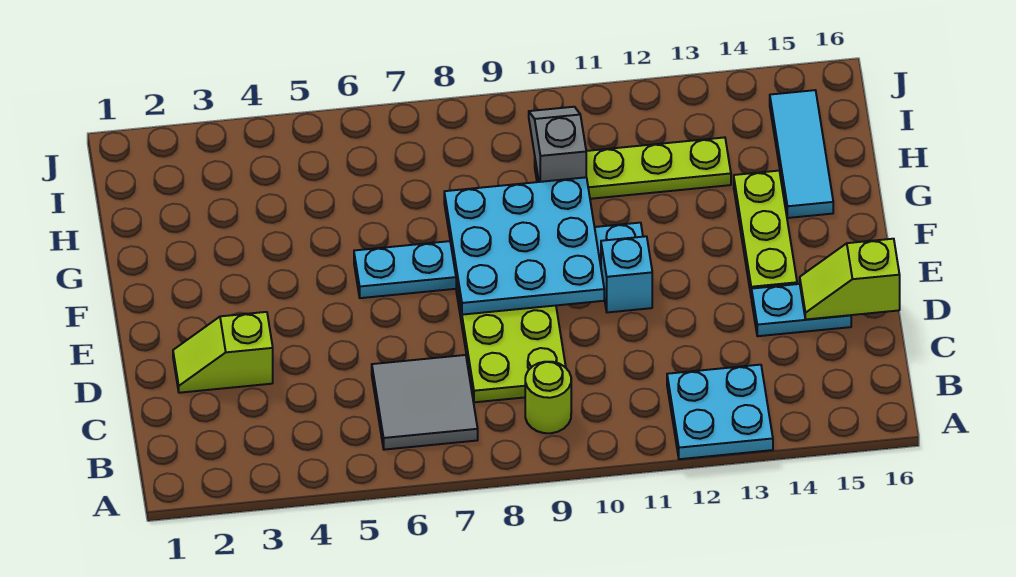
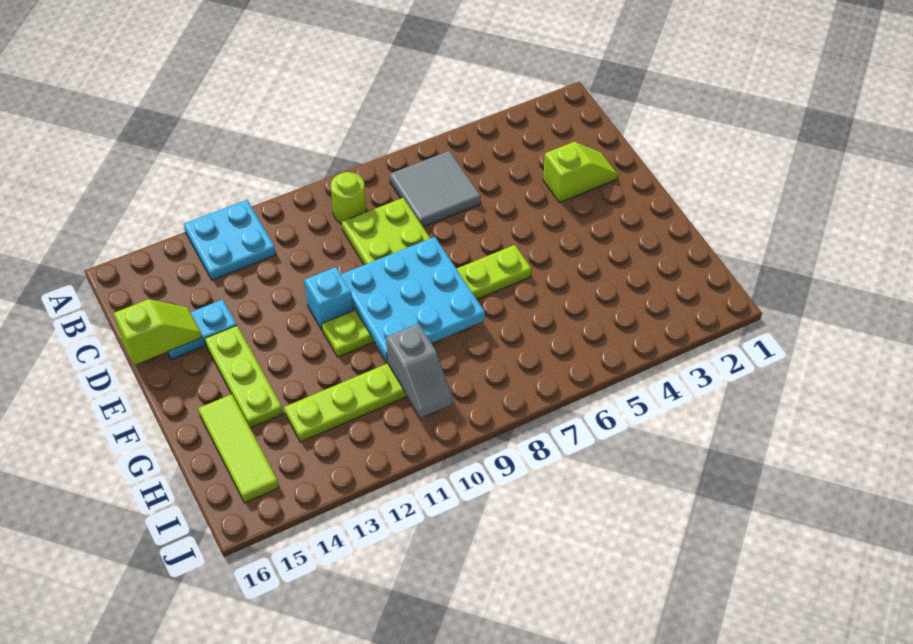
cyan plate F6:F11 level 1 -> lime plate F6:F11 level 1
cyan tile G15:I15 level 1 -> lime tile G15:I15 level 1

